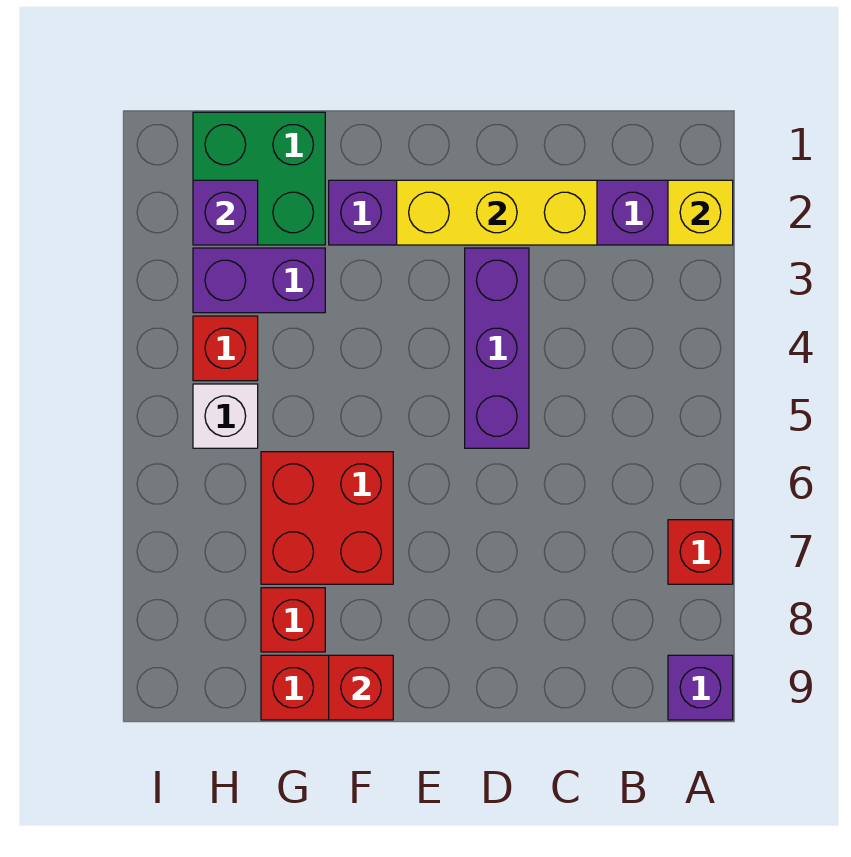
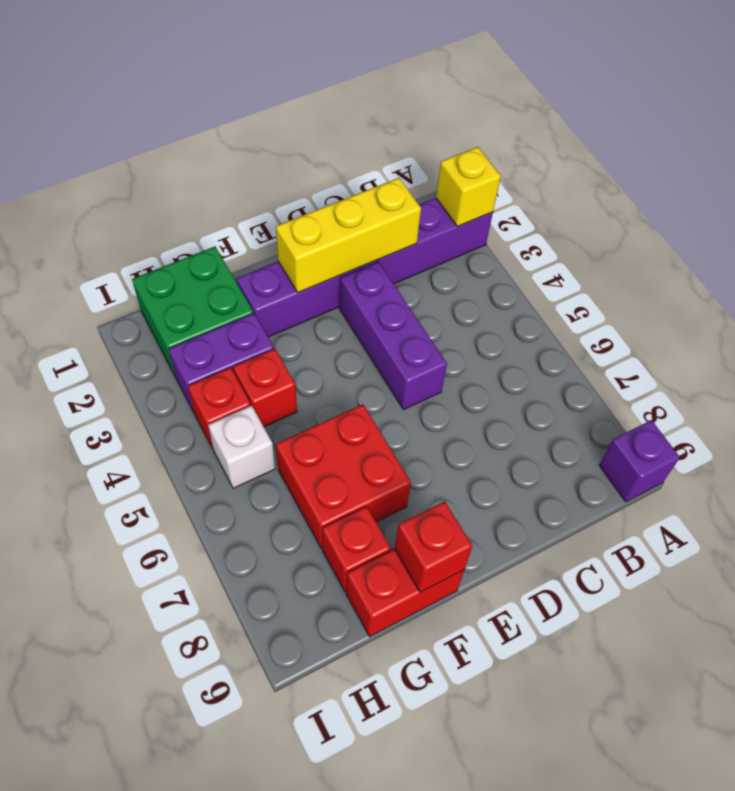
red brick A7 level 1 -> red brick G4 level 1
purple brick H2 level 2 -> none

